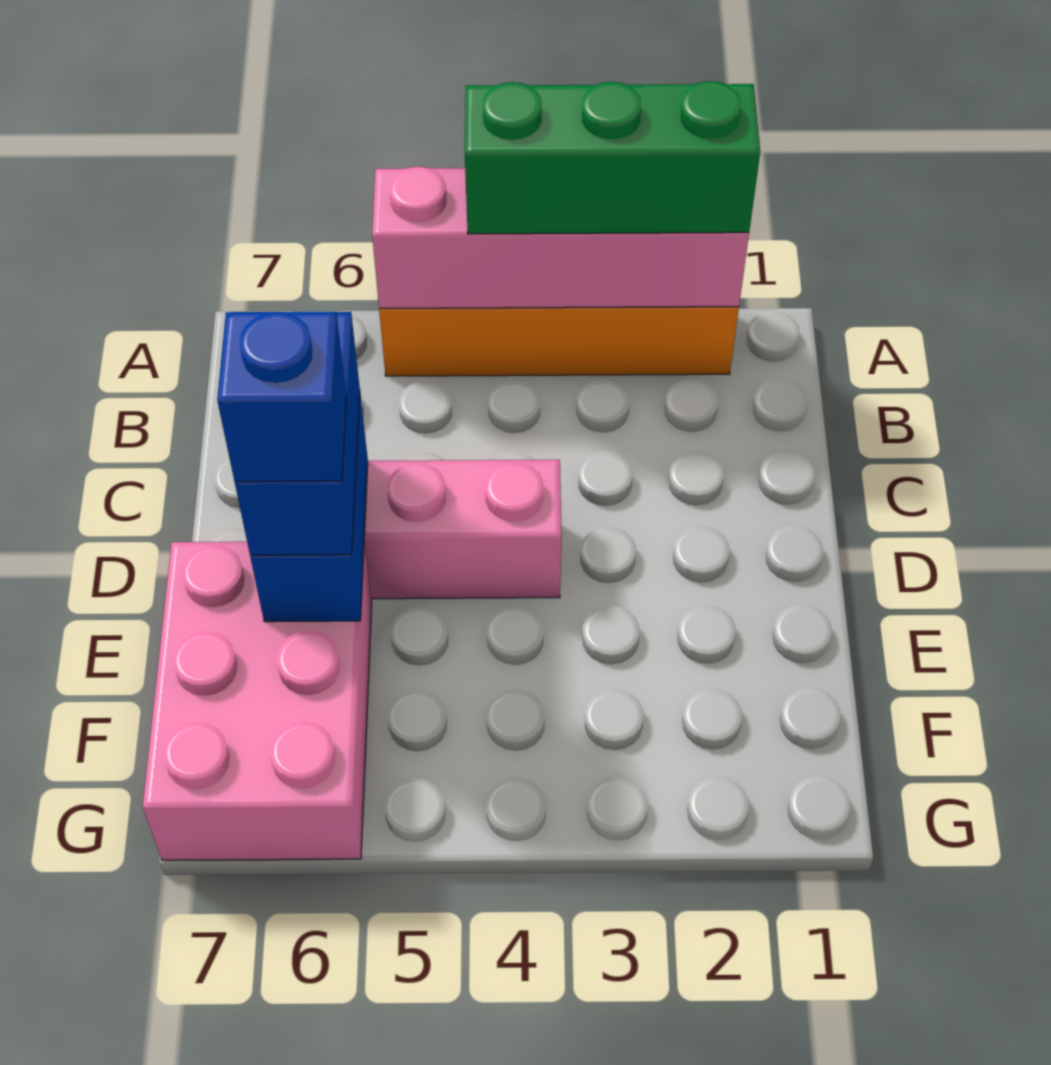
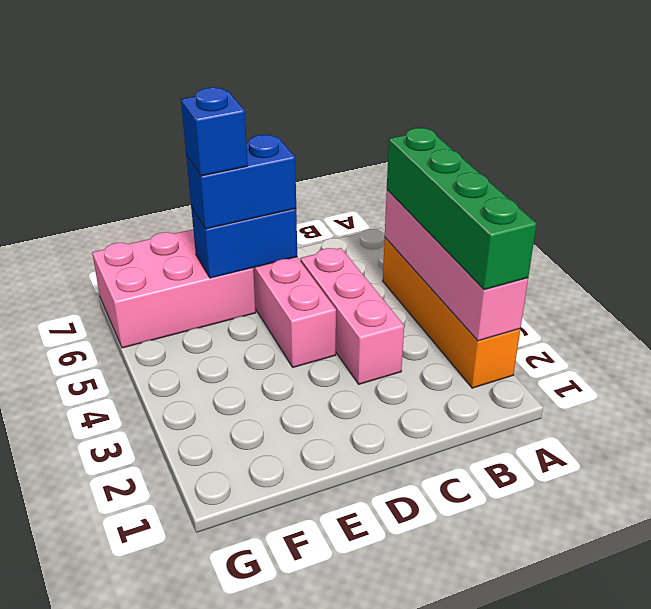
green brick A2:A4 level 3 -> green brick A2:A5 level 3
none -> pink brick C3:C5 level 1

